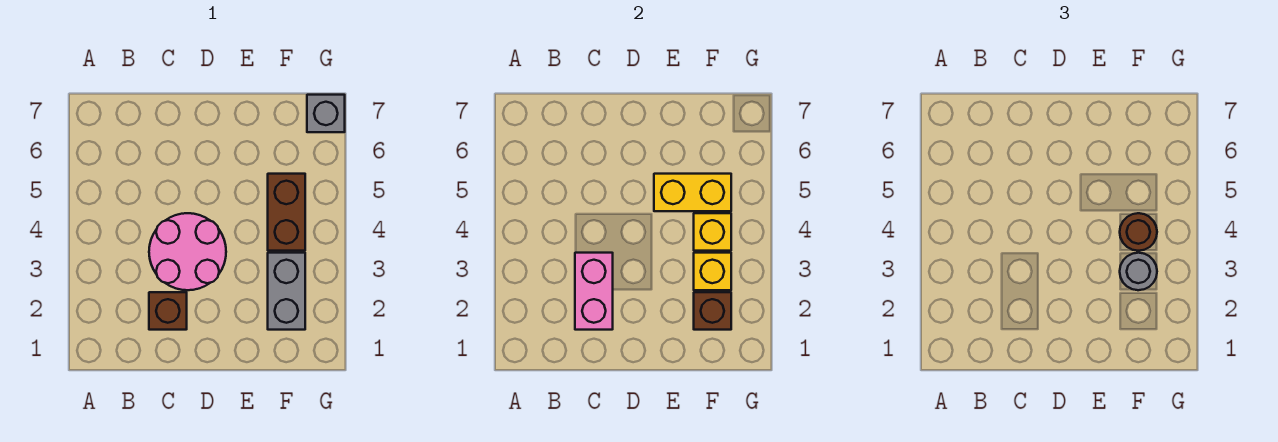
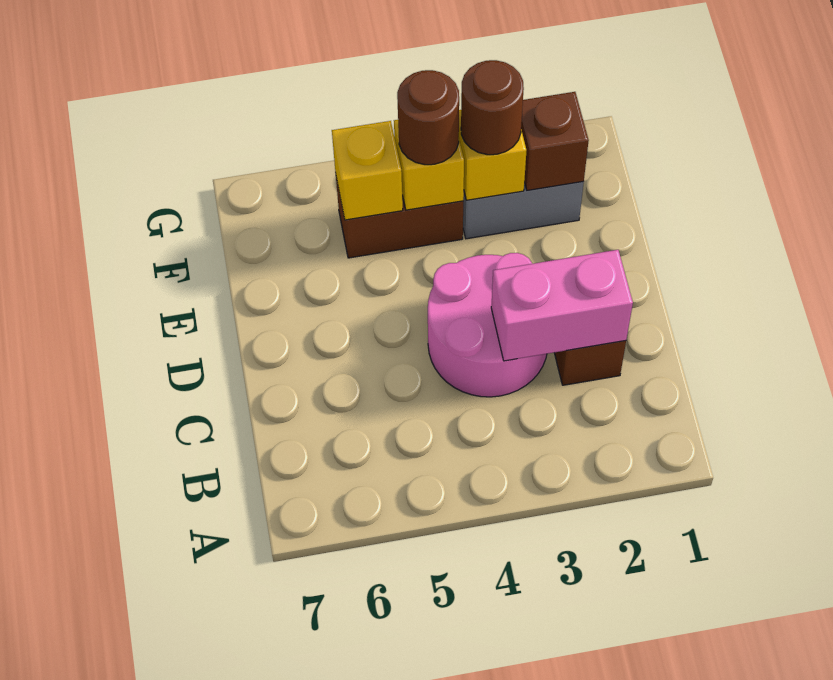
yellow brick E5:F5 level 2 -> yellow brick F5 level 2
grey round brick F3 level 3 -> brown round brick F3 level 3
grey brick G7 level 1 -> none

